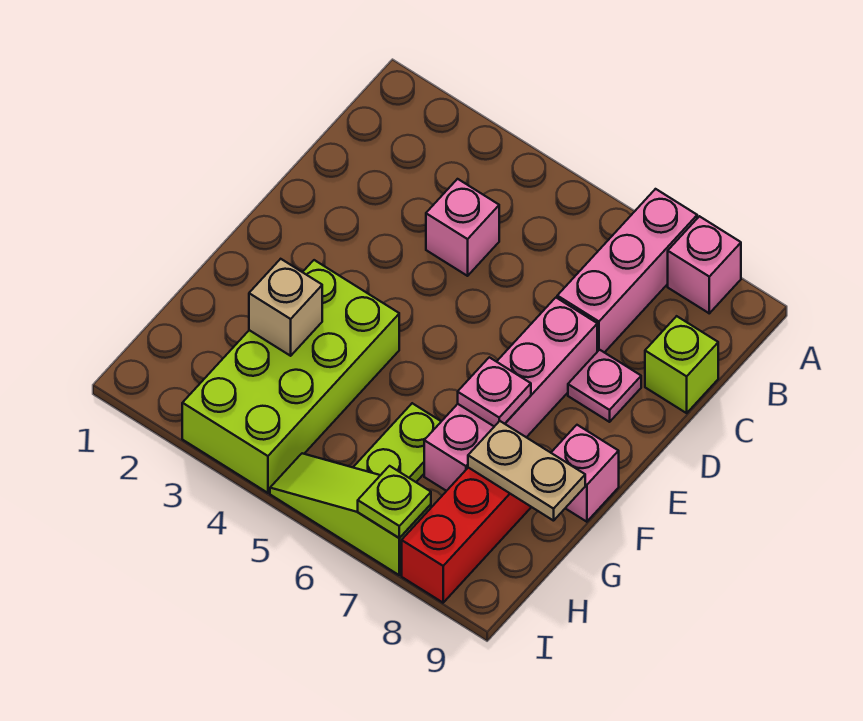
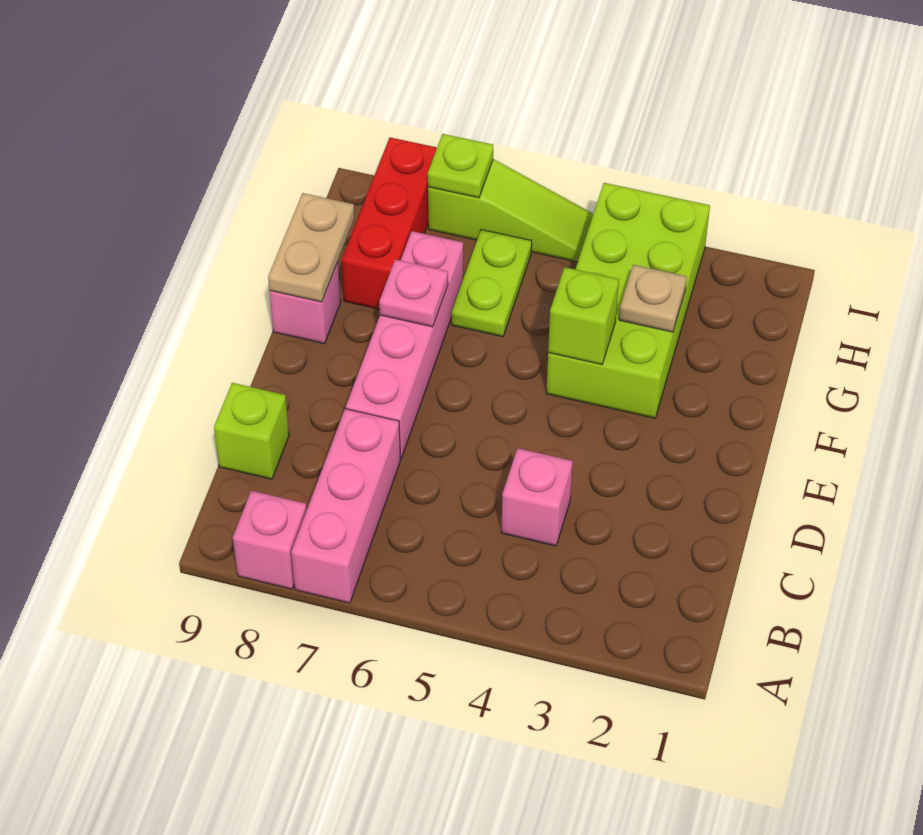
pink plate D8 level 1 -> none
none -> lime brick F4 level 2
tan brick G3 level 2 -> tan plate G3 level 2
tan plate G8:G9 level 2 -> tan plate F9:G9 level 2

